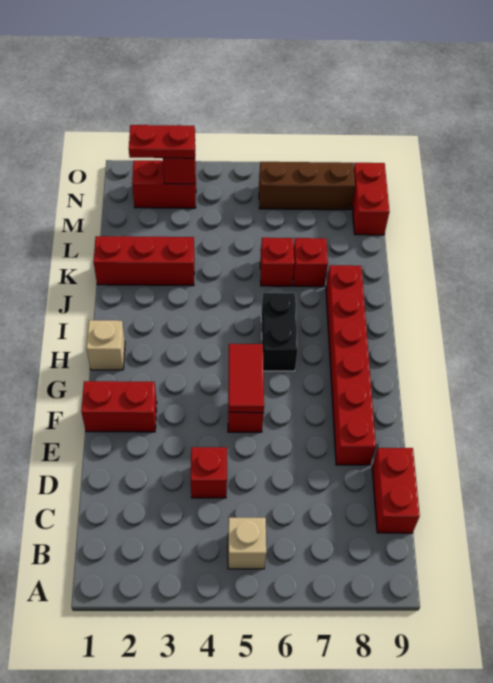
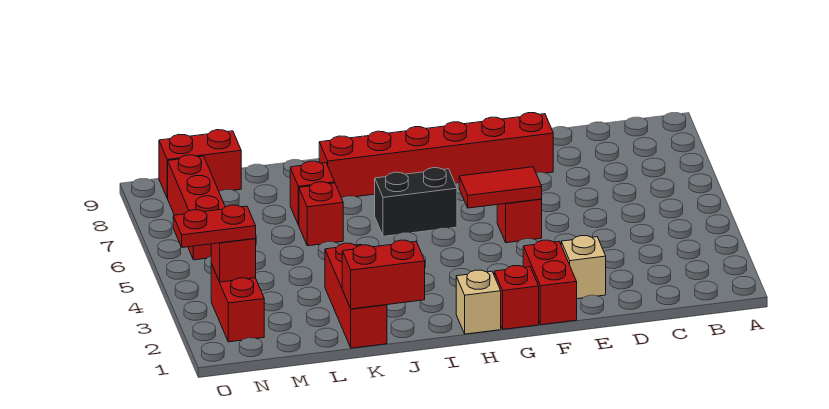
tan brick B5 level 1 -> tan brick E2 level 1
red brick C9:D9 level 1 -> red brick J1:K1 level 2
red brick D4 level 1 -> red brick G1 level 1
red plate N2:N3 level 3 -> red plate N3:O3 level 3
brown brick N6:N8 level 1 -> red brick N6:N8 level 1

